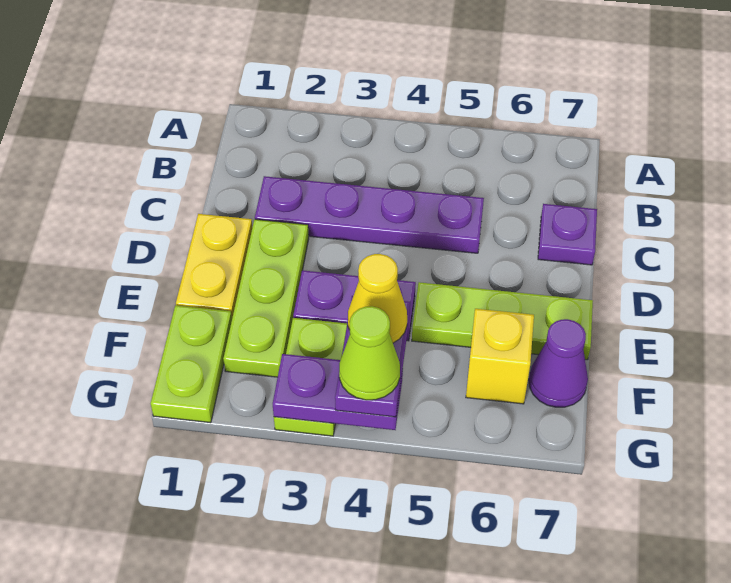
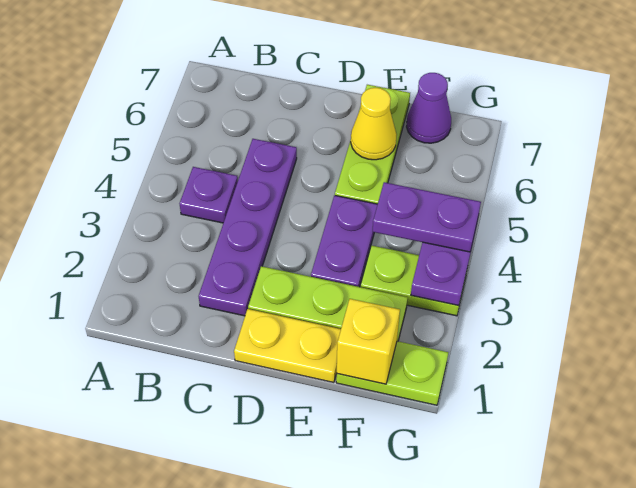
purple plate C7 level 1 -> purple plate B4 level 1
yellow cone F4 level 4 -> yellow cone E6 level 2
yellow brick F6 level 1 -> yellow brick F1 level 2
lime cone G4 level 4 -> none

